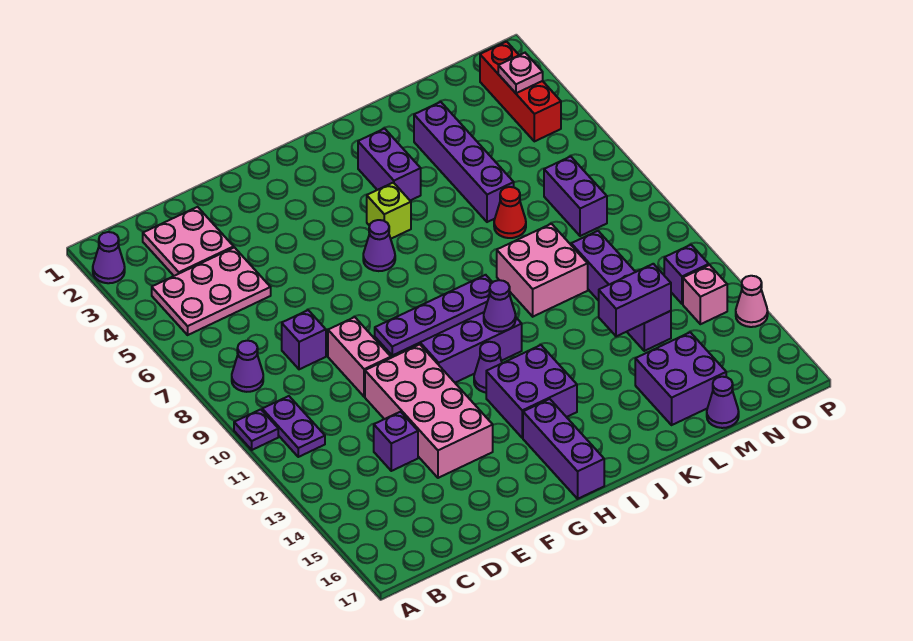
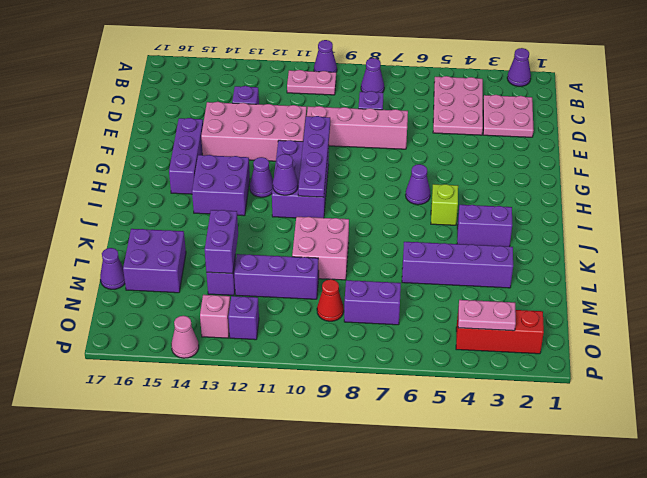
purple plate A10 level 1 -> purple cone A10 level 1
purple plate B10:B11 level 1 -> pink plate B10:B11 level 1
pink brick E9:E10 level 1 -> pink brick E7:E10 level 1
purple brick H15:H17 level 1 -> purple brick F15:H15 level 1
red cone L7 level 1 -> red cone N9 level 1
pink plate O3 level 2 -> pink plate O3:O4 level 2

